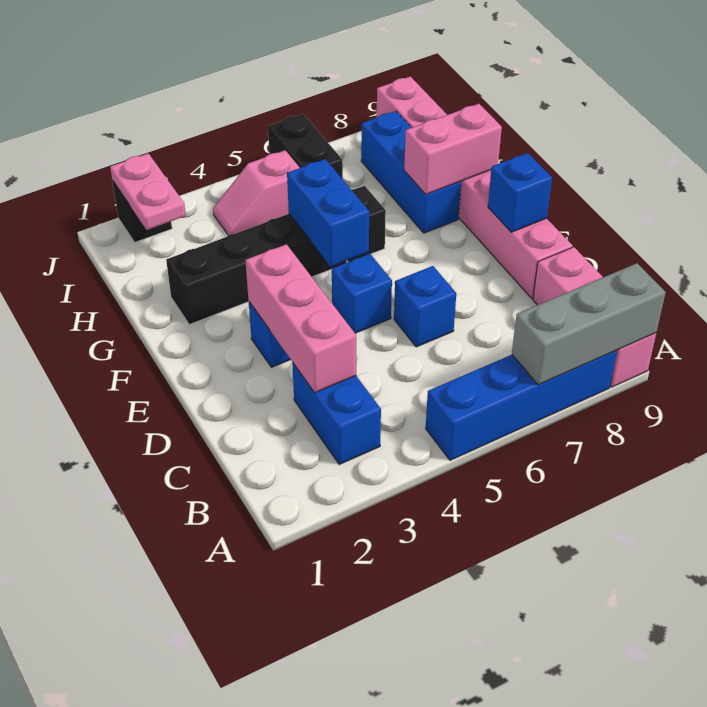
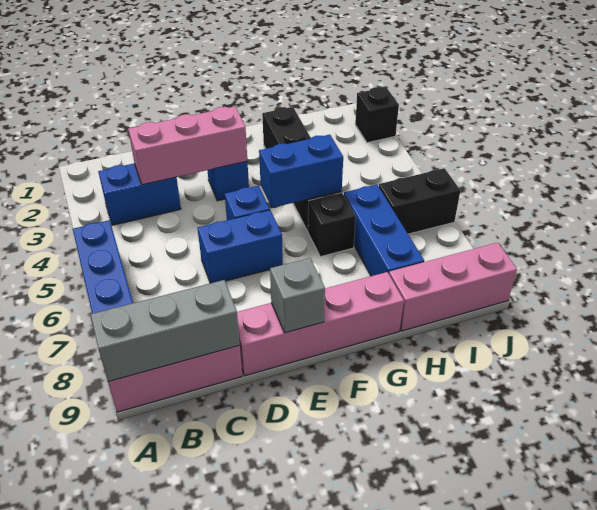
grey brick A7:A9 level 2 -> grey brick A9:C9 level 2
blue brick D6 level 1 -> blue brick D6:E6 level 1
blue brick E9 level 2 -> grey brick E9 level 2
blue brick G8:I8 level 1 -> blue brick H6:H8 level 1
pink brick G8:G9 level 2 -> none
pink plate I2:J2 level 2 -> none
pink slope I4:I5 level 1 top 5 -> none

